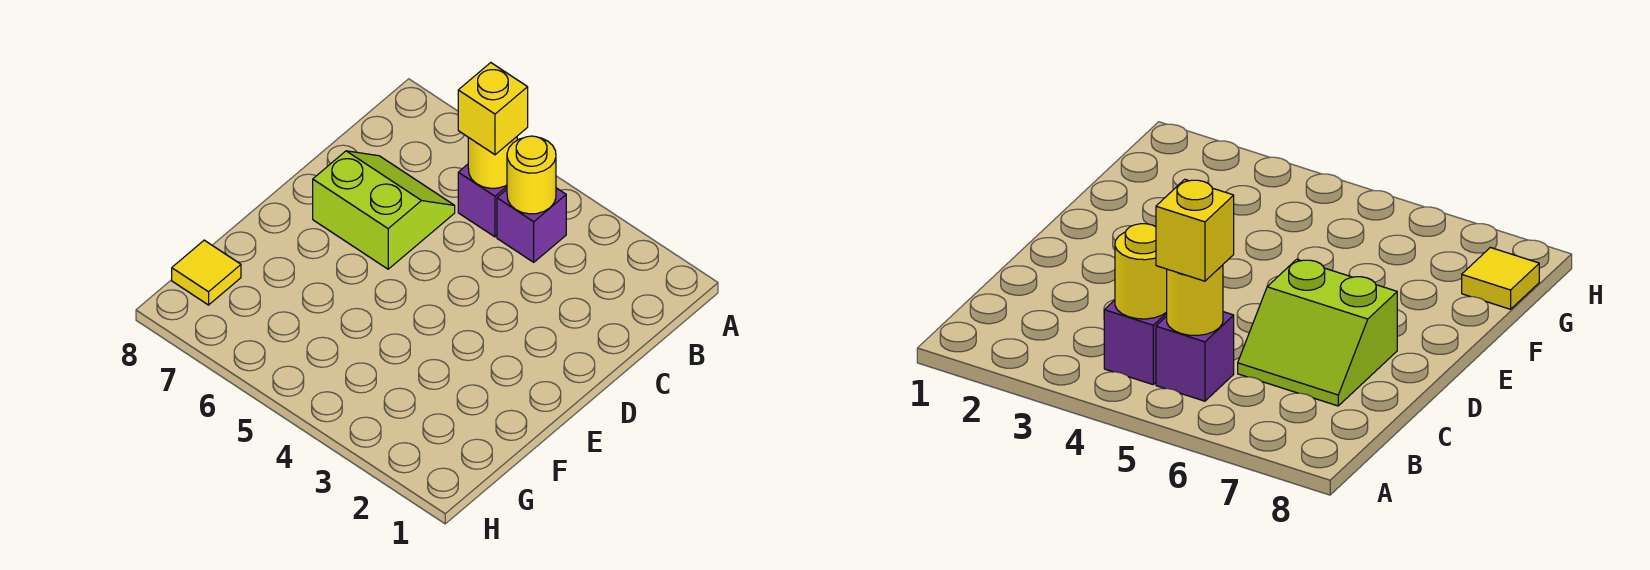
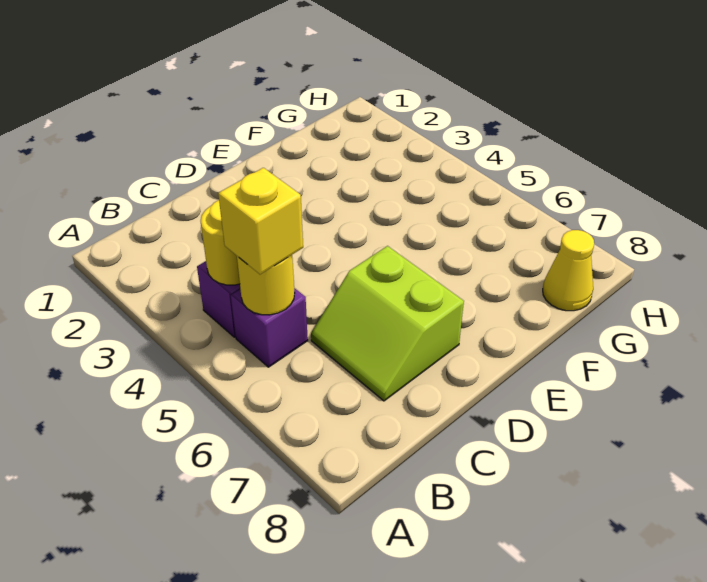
yellow tile G8 level 1 -> yellow cone G8 level 1

